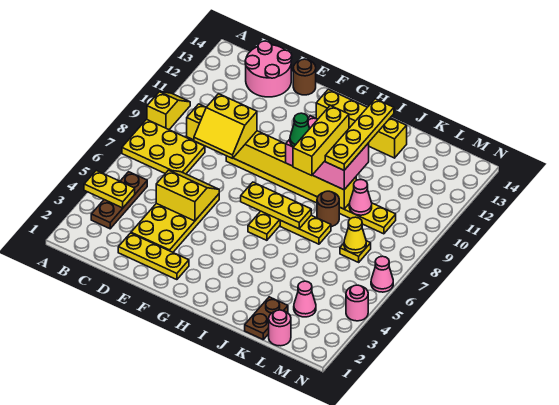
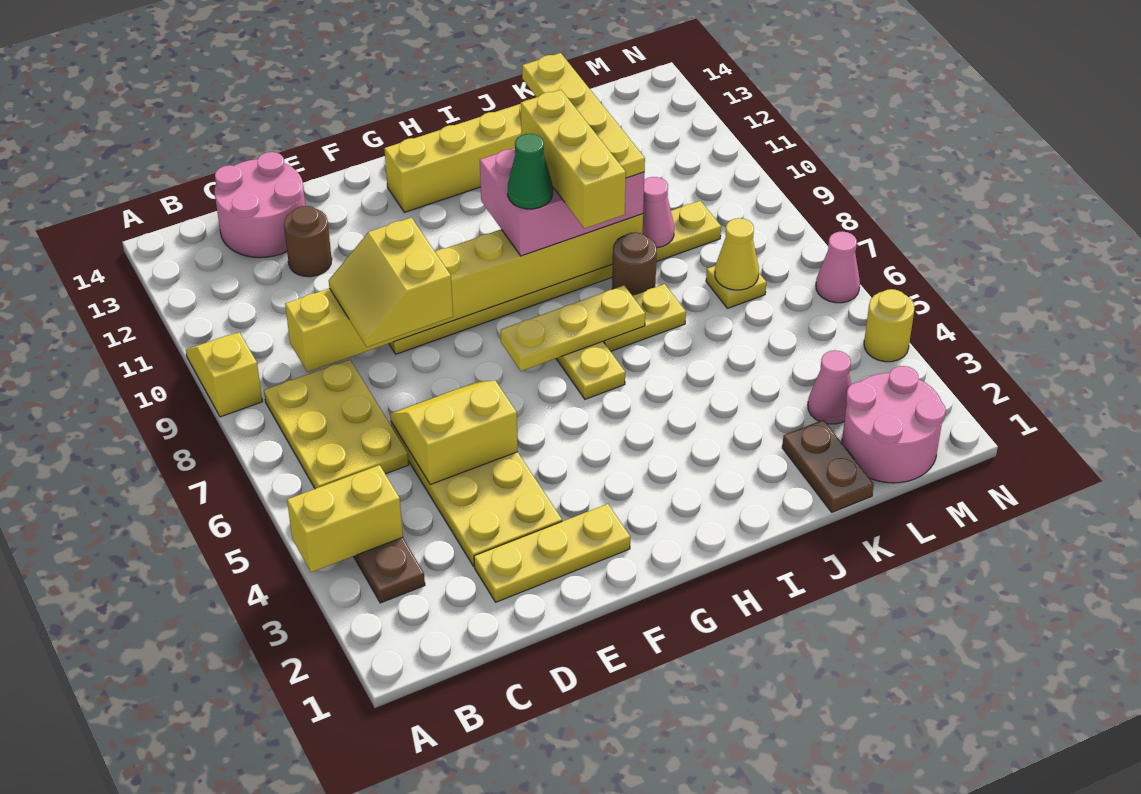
yellow plate A4:B4 level 2 -> yellow brick A4:B4 level 2
yellow plate A7:C8 level 1 -> yellow plate B6:C8 level 1
yellow slope D8:E9 level 3 top 9 -> yellow slope D8:E9 level 3 top E
brown round brick E14 level 1 -> brown round brick D12 level 1
pink round brick L1 level 1 -> pink round brick L1:M2 level 1
pink round brick N4 level 1 -> yellow round brick N4 level 1

